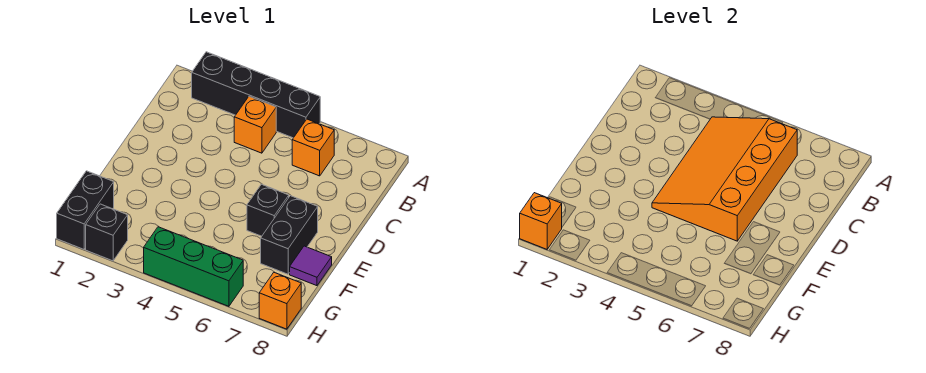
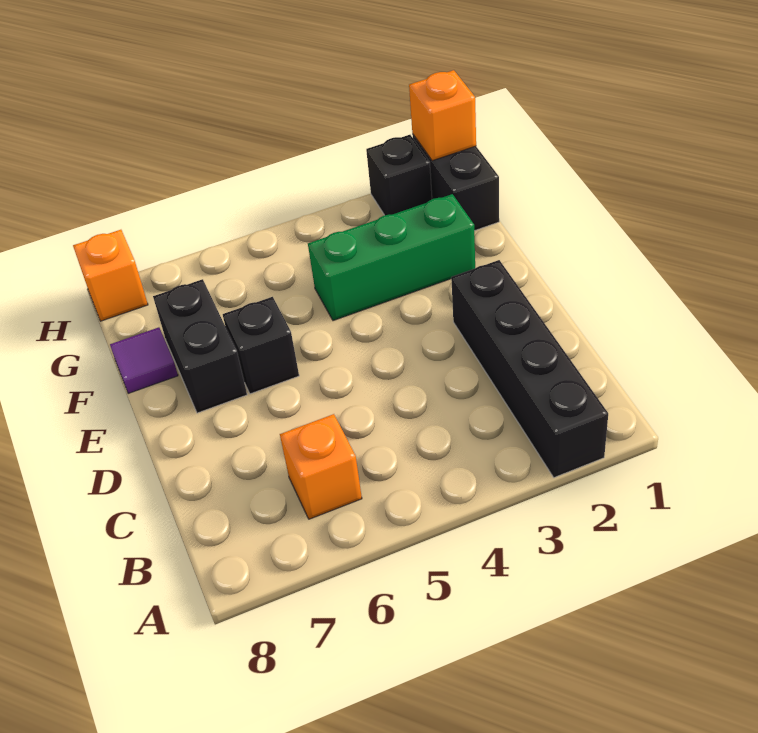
black brick A2:A5 level 1 -> black brick A2:D2 level 1
orange brick B4 level 1 -> none
orange slope B4:E6 level 2 top 6 -> none
green brick H4:H6 level 1 -> green brick F2:F4 level 1

